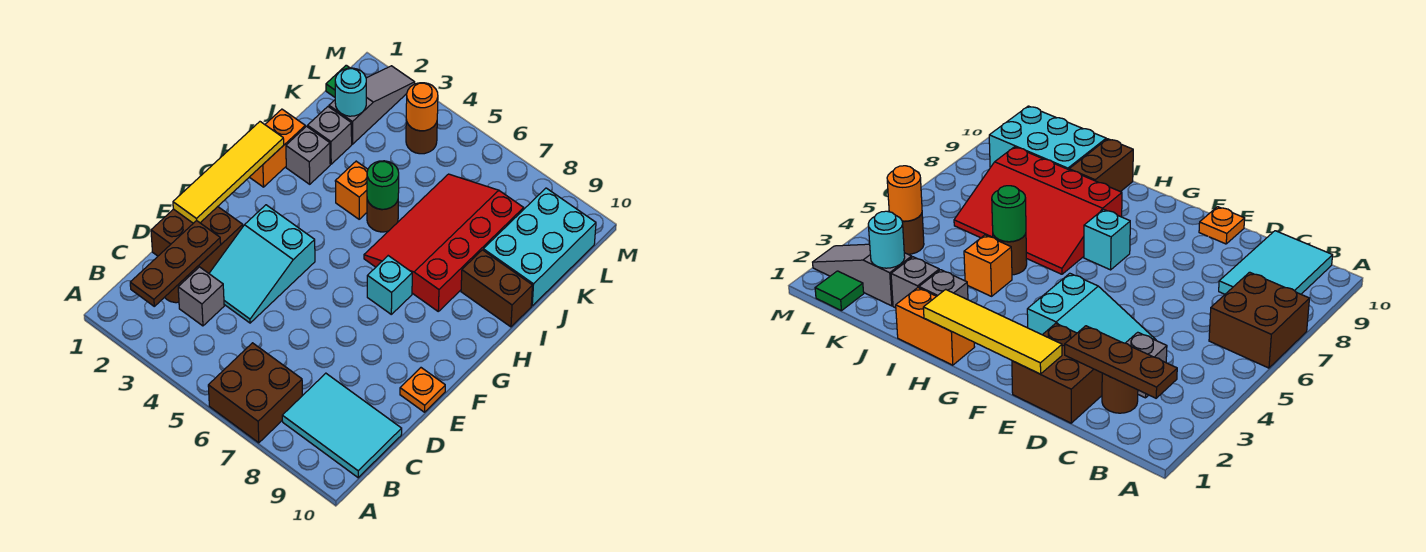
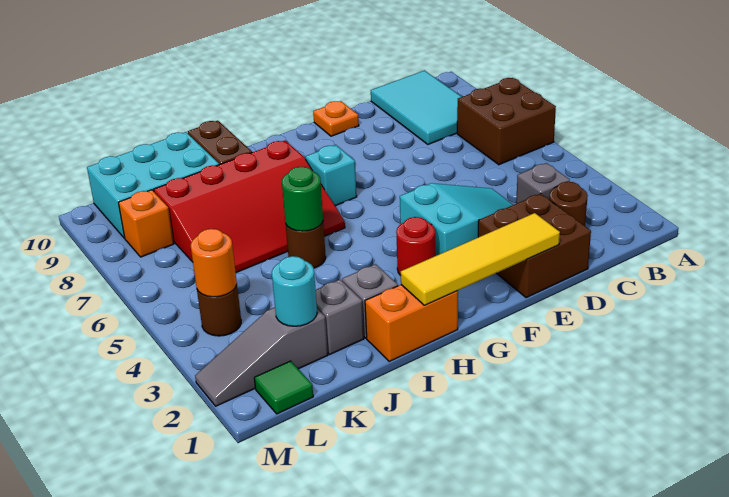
brown plate B2:D2 level 2 -> none
none -> red round brick G3 level 1
orange brick I4 level 1 -> orange brick L8 level 1

